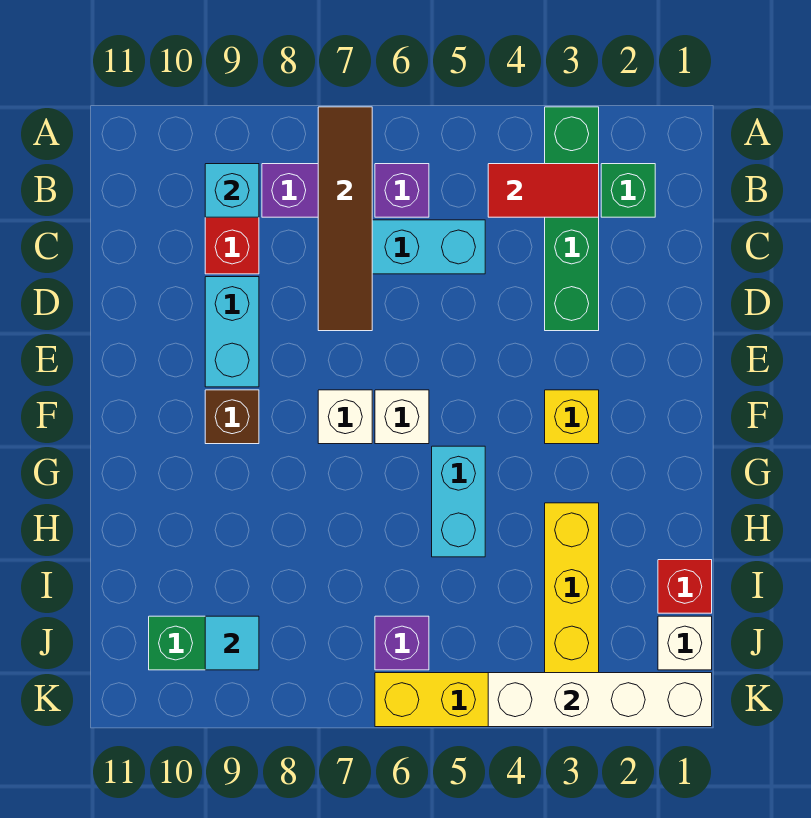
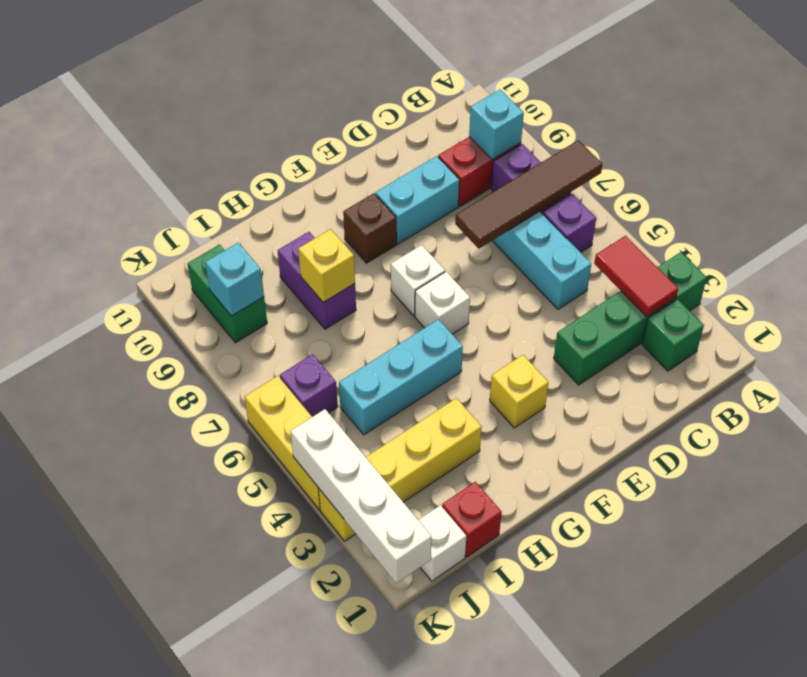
cyan brick G5:H5 level 1 -> cyan brick G5:I5 level 1
none -> purple brick H8:H9 level 1
none -> yellow brick H8 level 2
cyan tile J9 level 2 -> cyan brick J9 level 2

